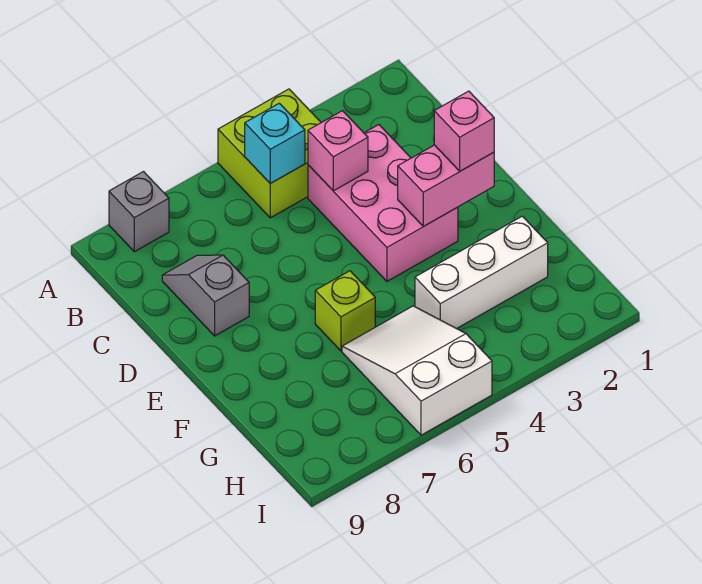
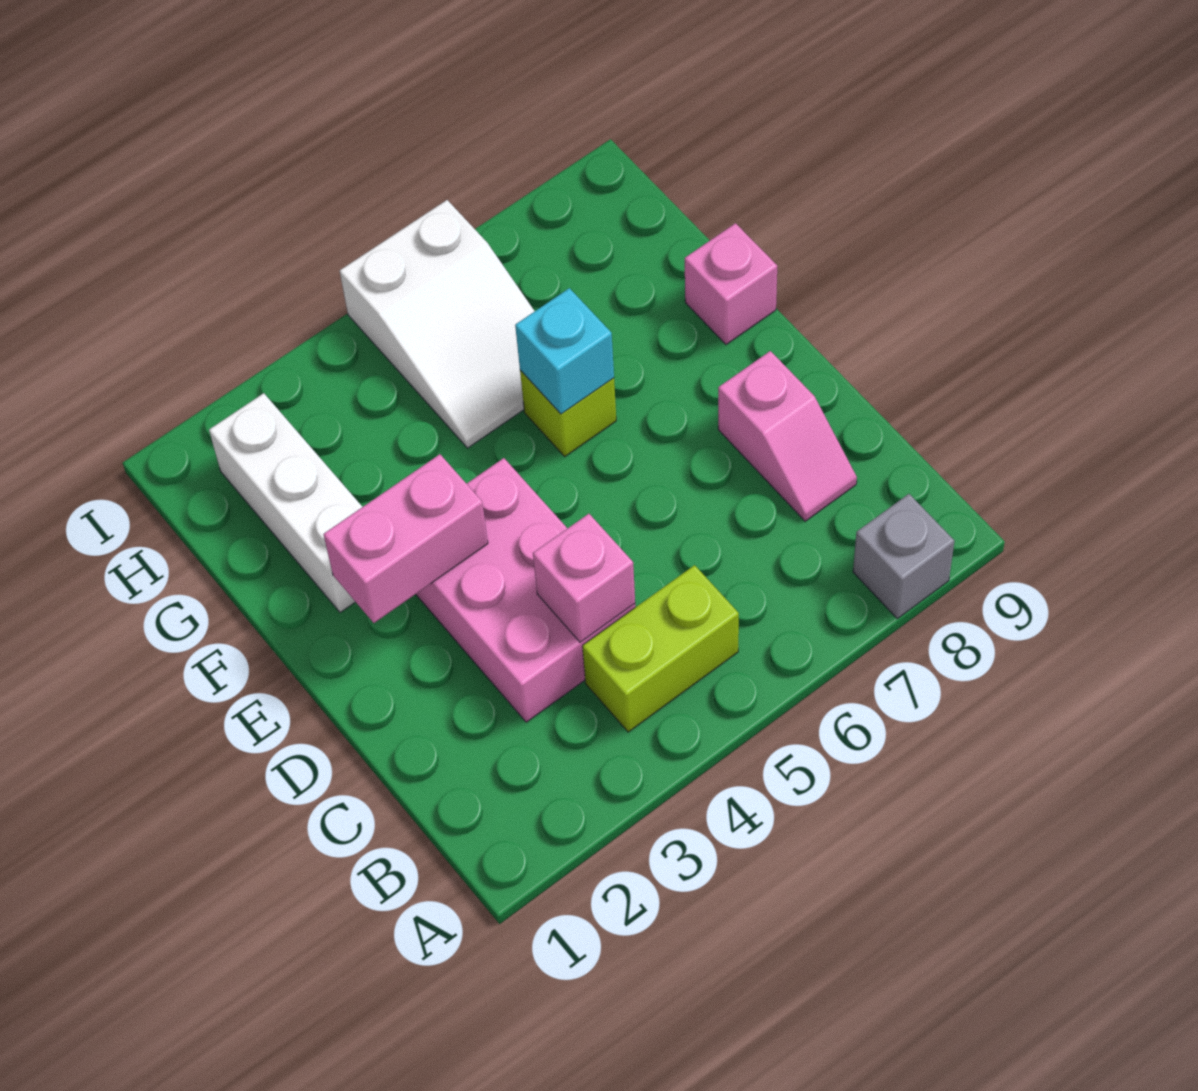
lime brick A4:B5 level 1 -> lime brick B4:B5 level 1
cyan brick B5 level 2 -> cyan brick F6 level 2
grey slope C8:D8 level 1 top D -> pink slope C8:D8 level 1 top D
pink brick E2 level 3 -> pink brick F9 level 1
white brick G2:G4 level 1 -> white brick F2:H2 level 1

